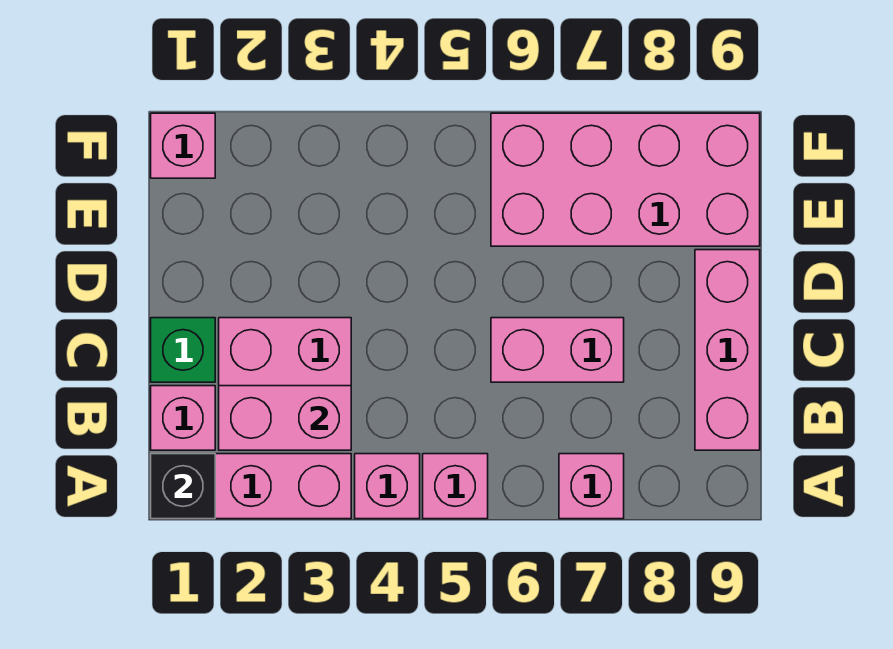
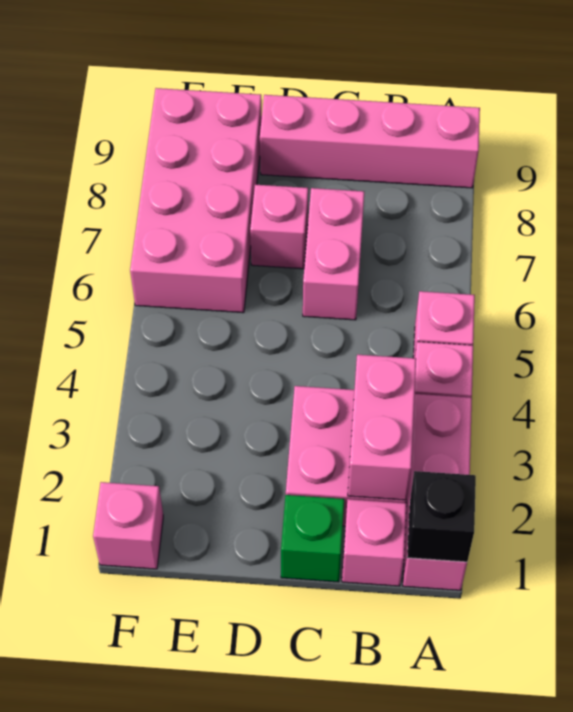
pink brick A7 level 1 -> pink brick D7 level 1
pink brick B9:D9 level 1 -> pink brick A9:D9 level 1

